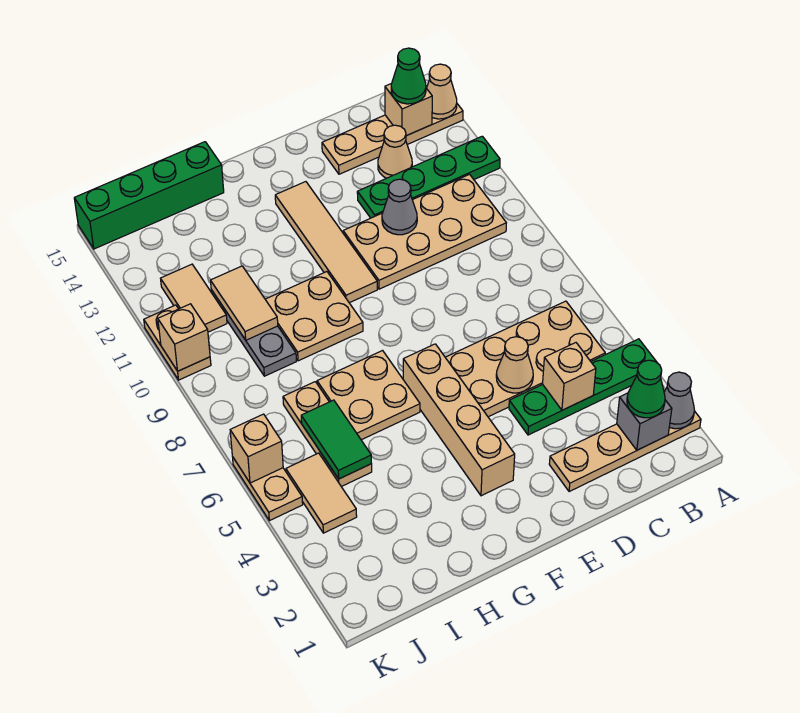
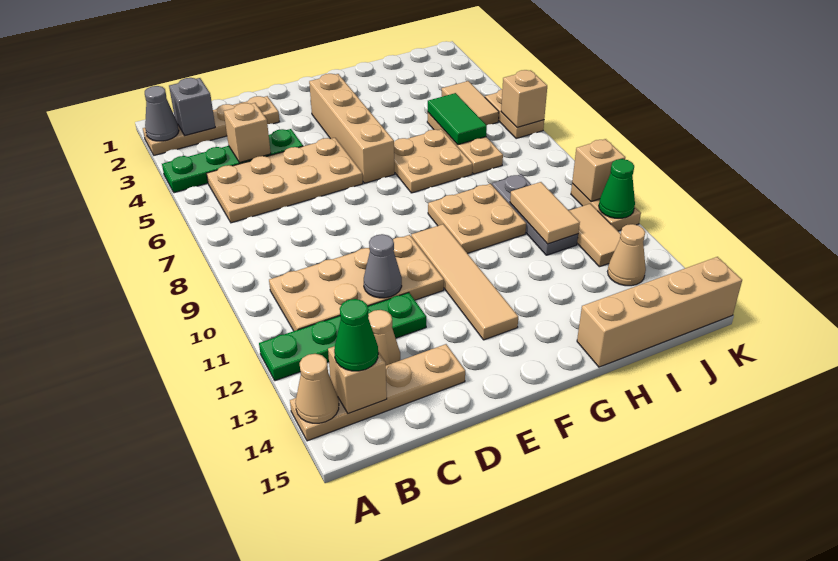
green cone B2 level 3 -> green cone K11 level 2
tan cone D5 level 2 -> tan cone J13 level 1
green brick H15:K15 level 1 -> tan brick H15:K15 level 1

